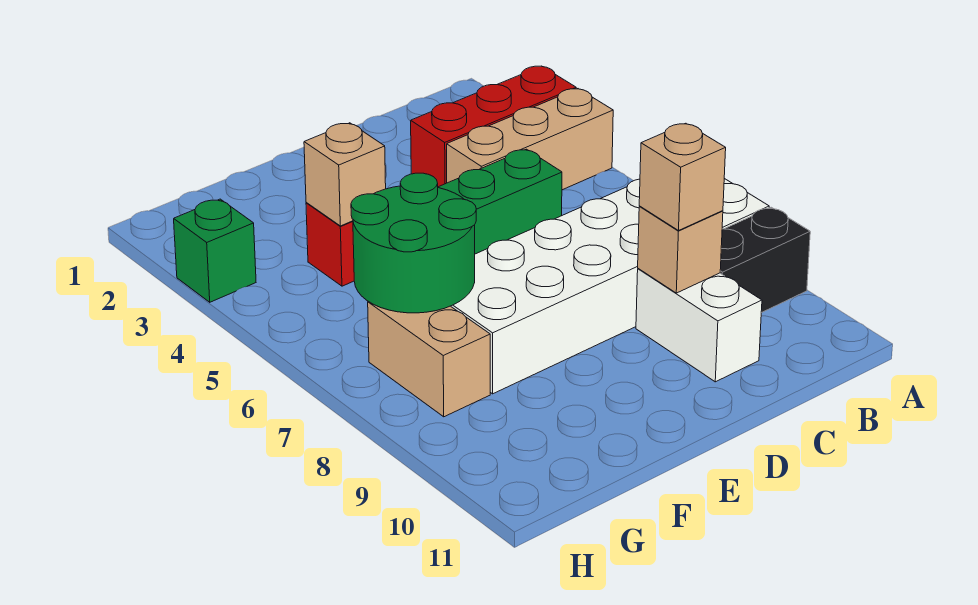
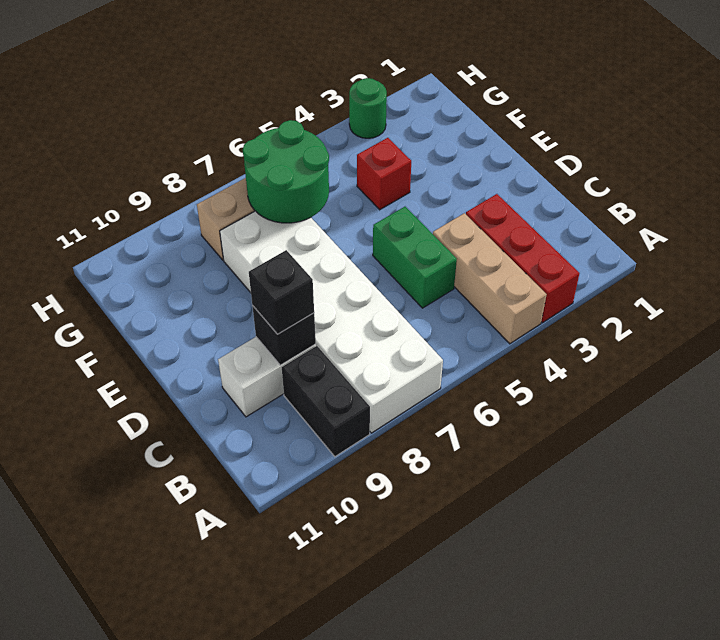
tan brick C9 level 2 -> black brick C9 level 2
tan brick C9 level 3 -> black brick C9 level 3
tan brick F4 level 2 -> none
green brick H3 level 1 -> green round brick H3 level 1

